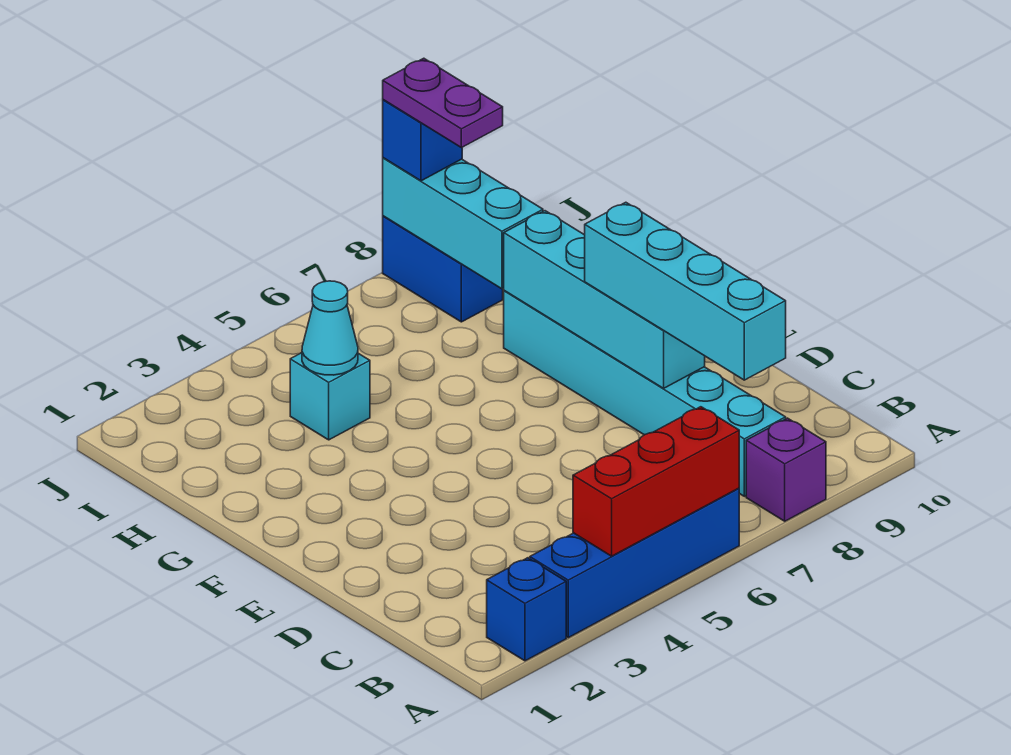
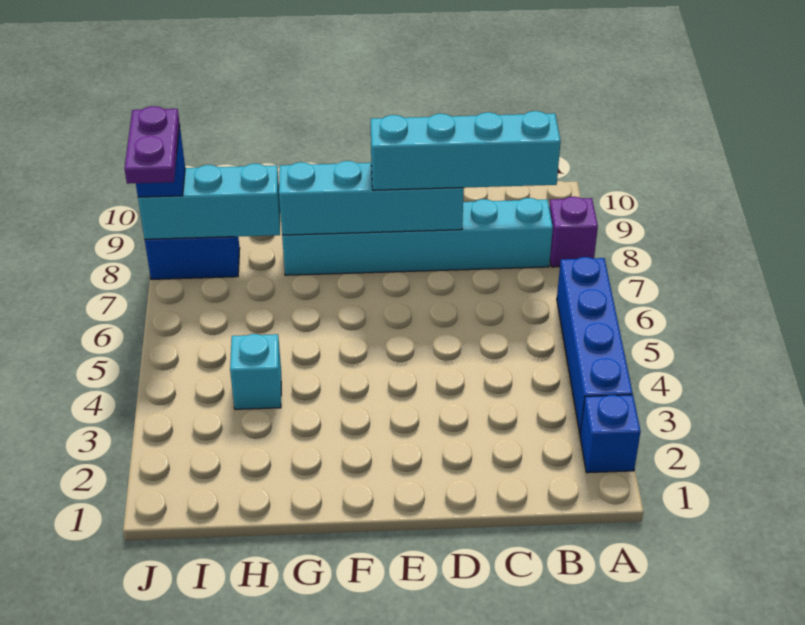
red brick A4:A6 level 2 -> none
cyan cone H4 level 2 -> none
purple plate I8:J8 level 4 -> purple plate J7:J8 level 4

